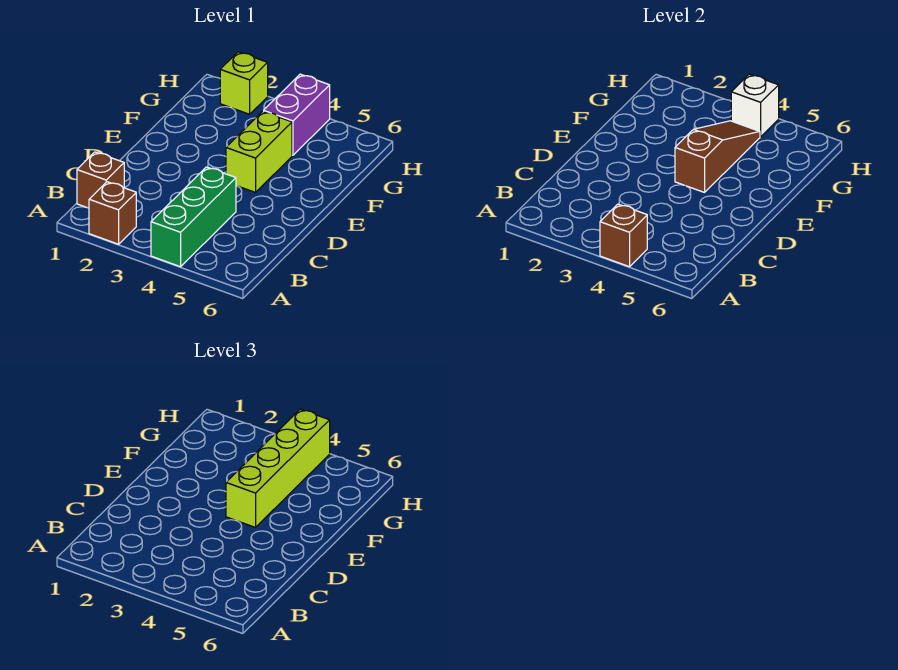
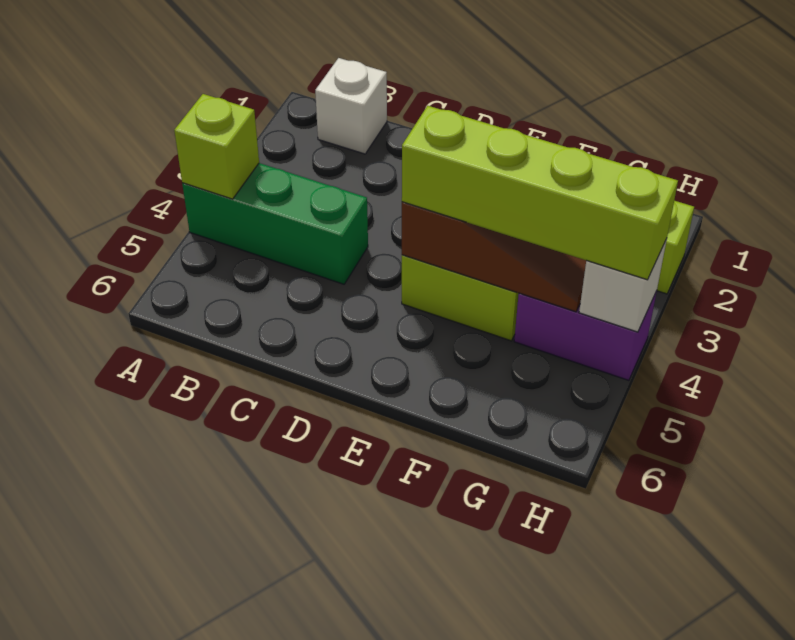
brown brick A2 level 1 -> none
brown brick A4 level 2 -> lime brick A4 level 2
brown brick B1 level 1 -> white brick B1 level 1

